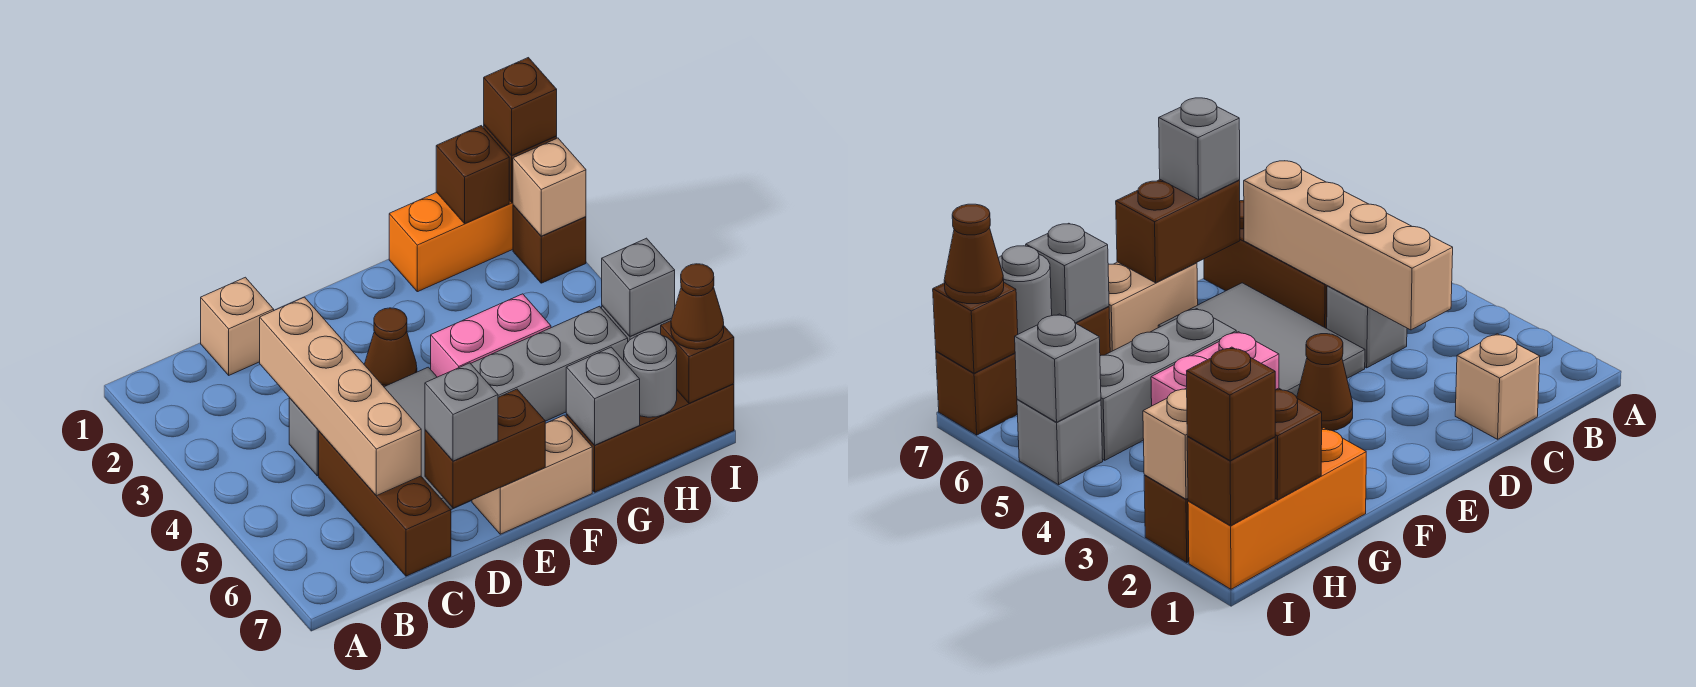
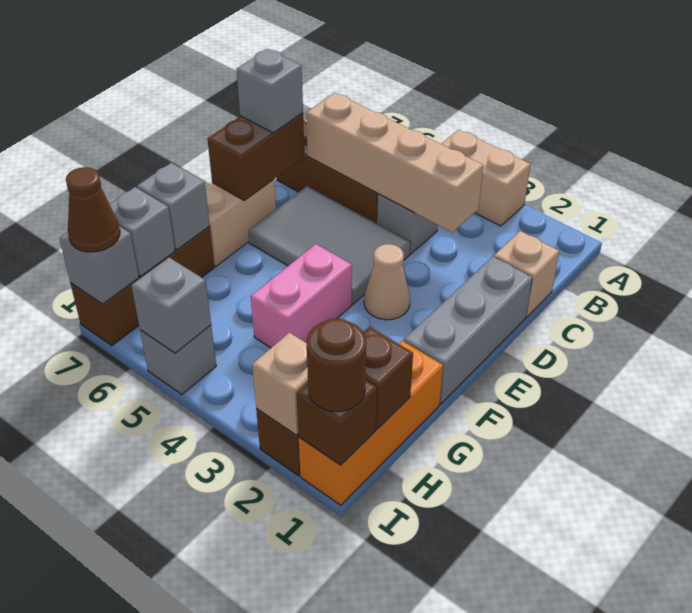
none -> tan brick A3:A4 level 1
brown cone E3 level 1 -> tan cone E3 level 1
grey brick F5:H5 level 1 -> grey brick D1:F1 level 1
grey round brick H7 level 2 -> grey brick H7 level 2
brown brick I1 level 3 -> brown round brick I1 level 3
brown brick I7 level 2 -> grey brick I7 level 2

